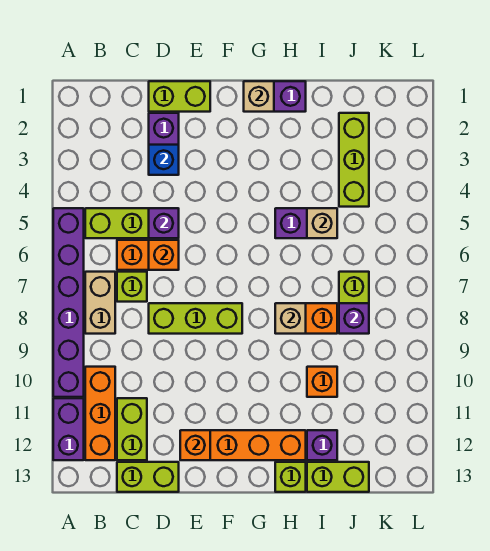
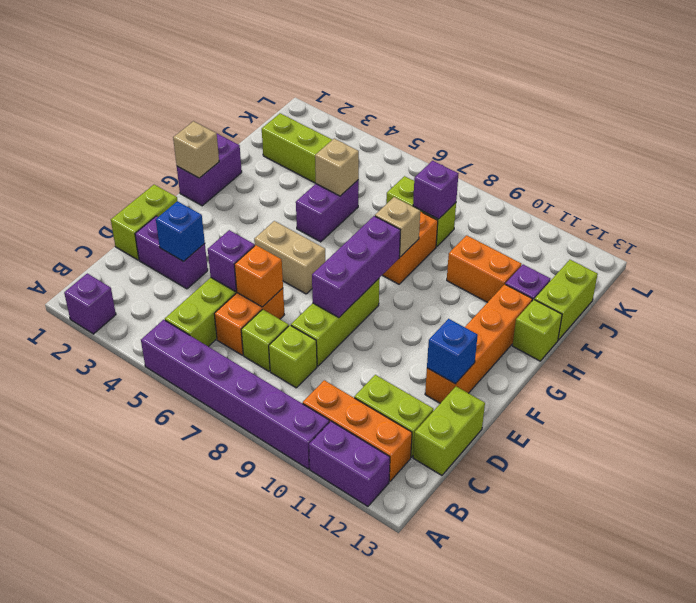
none -> purple brick A2 level 1
tan brick B7:B8 level 1 -> tan brick F5:F6 level 1
none -> lime brick C8 level 1
none -> purple brick E8:G8 level 2
orange brick E12 level 2 -> blue brick E12 level 2
orange brick I10 level 1 -> orange brick I10:I11 level 1

